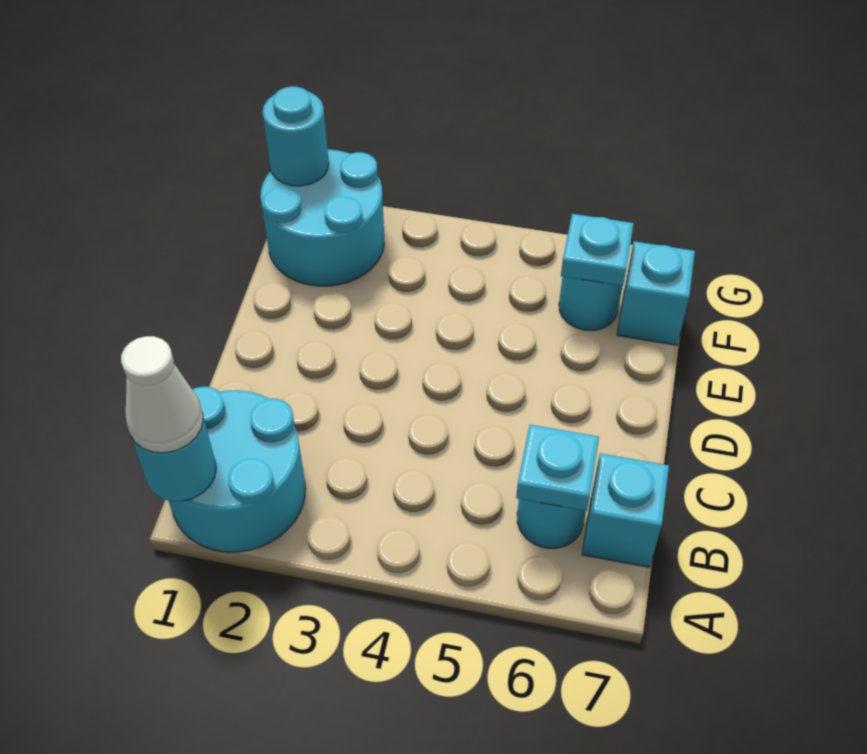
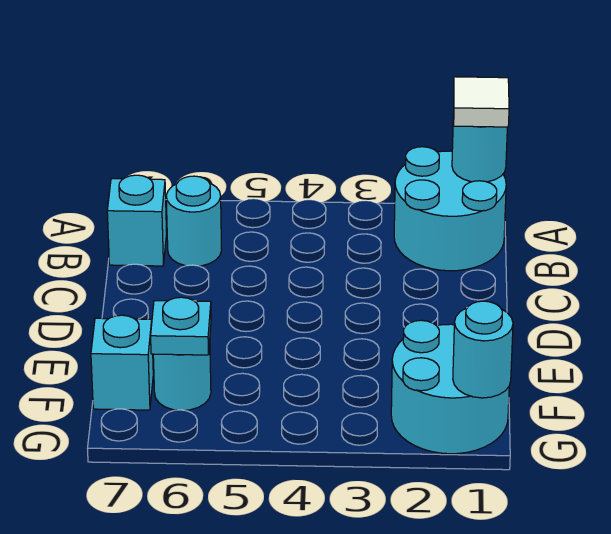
white cone A1 level 3 -> white tile A1 level 3
cyan plate B6 level 2 -> none

